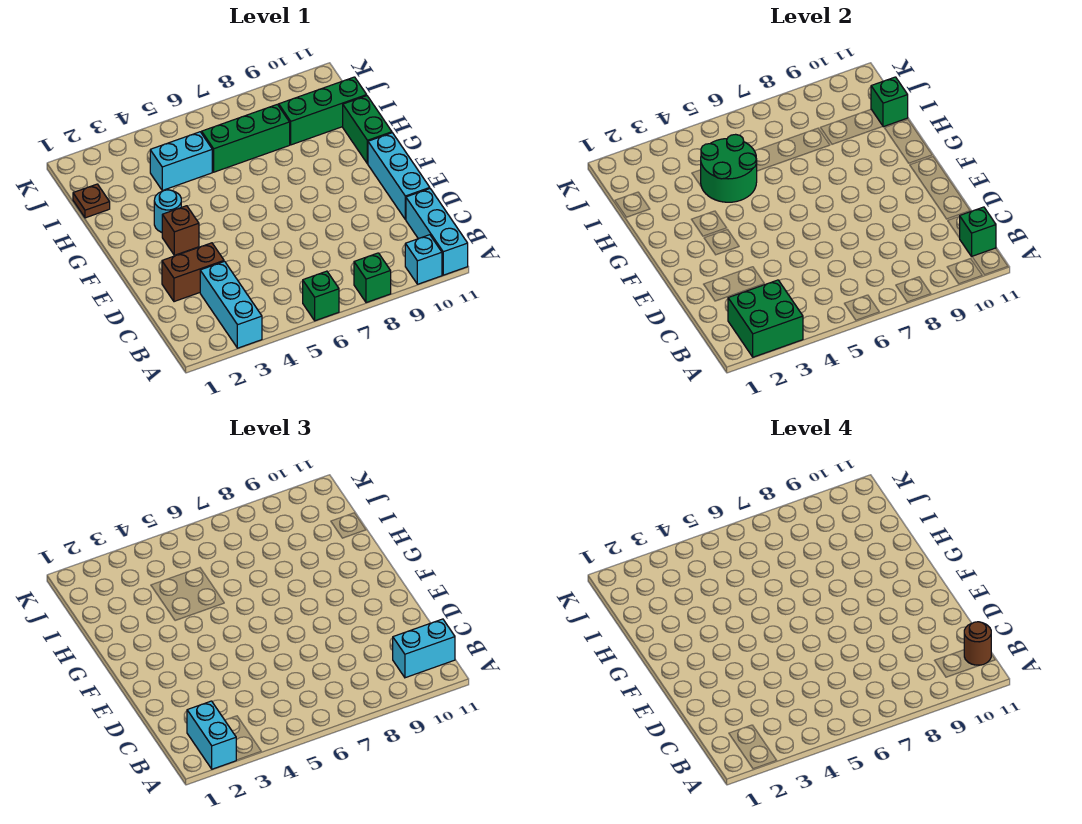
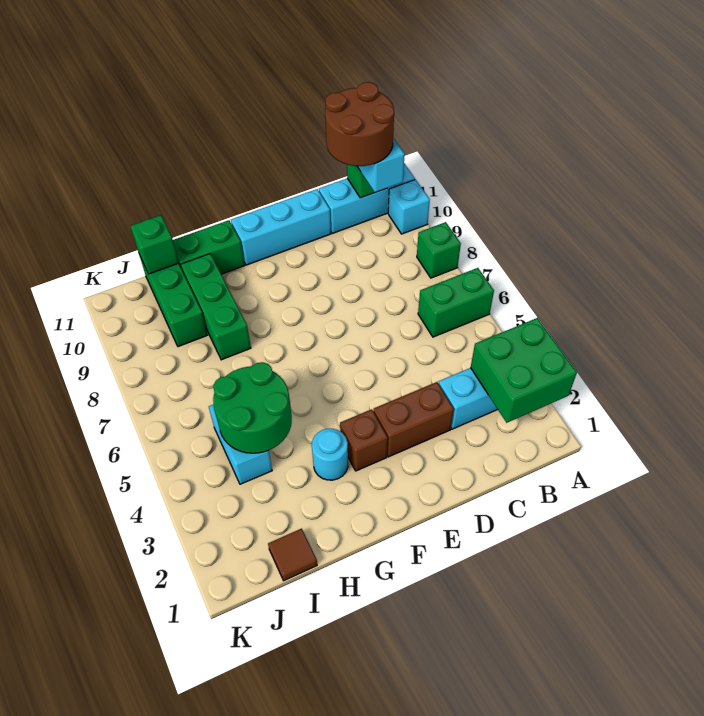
cyan brick A2:B2 level 3 -> none
green brick A6 level 1 -> green brick A6:B6 level 1
brown round brick B11 level 4 -> brown round brick B10:C11 level 4
brown brick D2:D3 level 1 -> brown brick D3:E3 level 1
brown plate I1 level 1 -> brown tile I1 level 1
green brick I6:I8 level 1 -> green brick H8:H10 level 1

